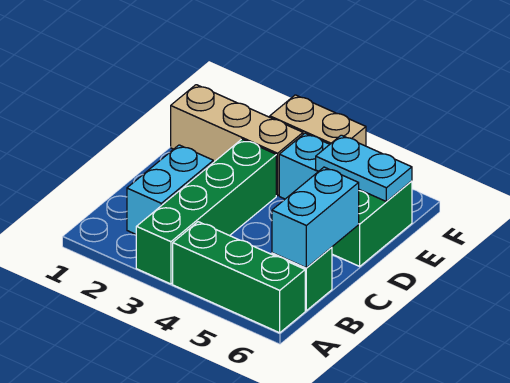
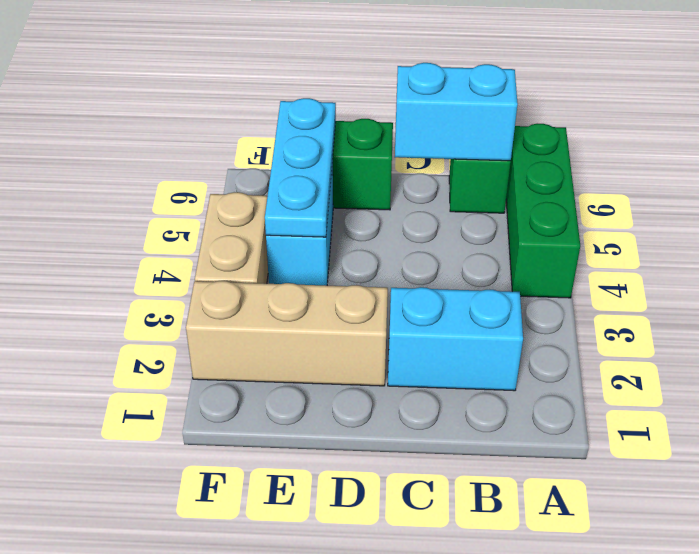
green brick A3:D3 level 1 -> none
tan brick E1:E3 level 1 -> tan brick D2:F2 level 1
cyan plate E5:E6 level 2 -> cyan plate E4:E6 level 2

